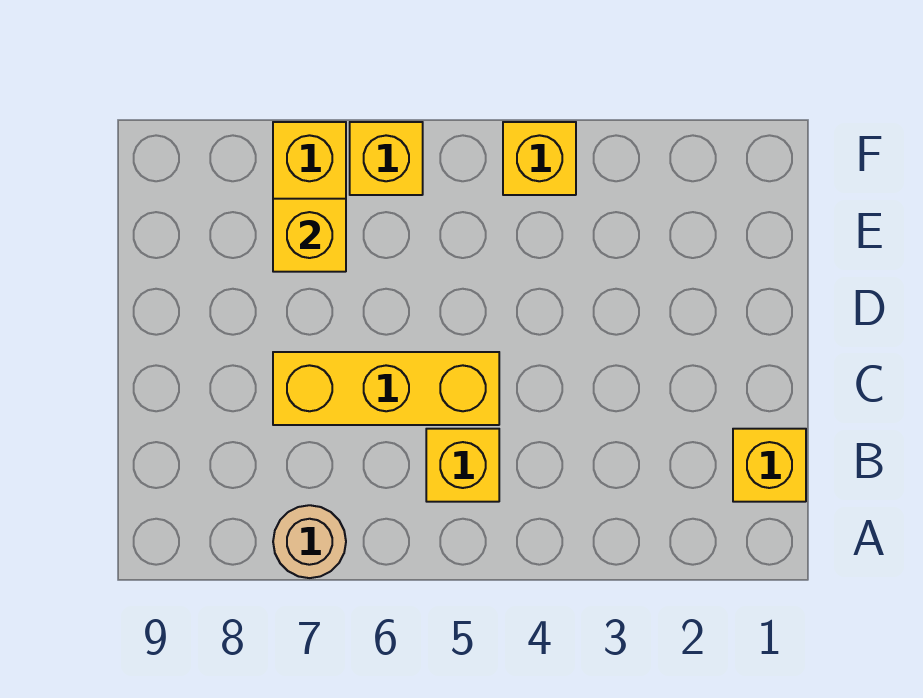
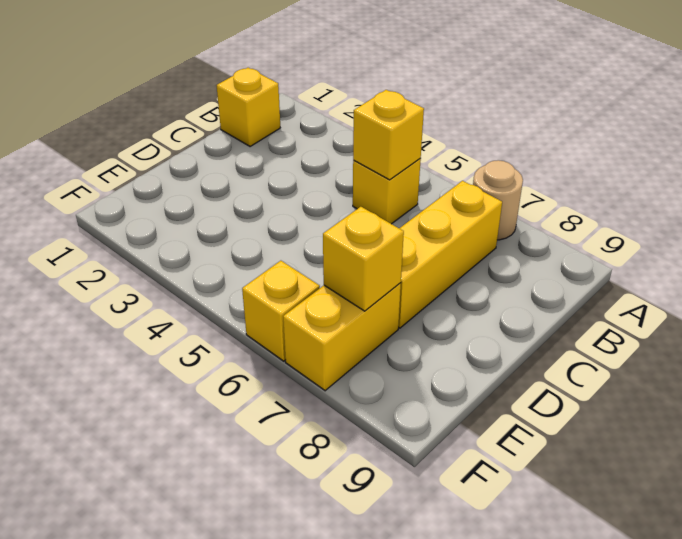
yellow brick C5:C7 level 1 -> yellow brick B7:D7 level 1
yellow brick F4 level 1 -> yellow brick B5 level 2

